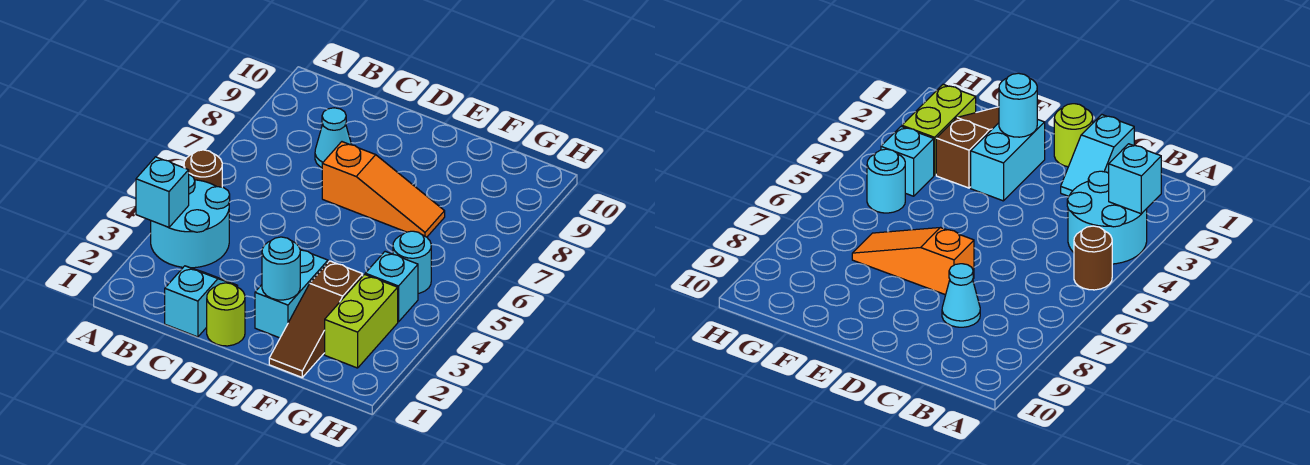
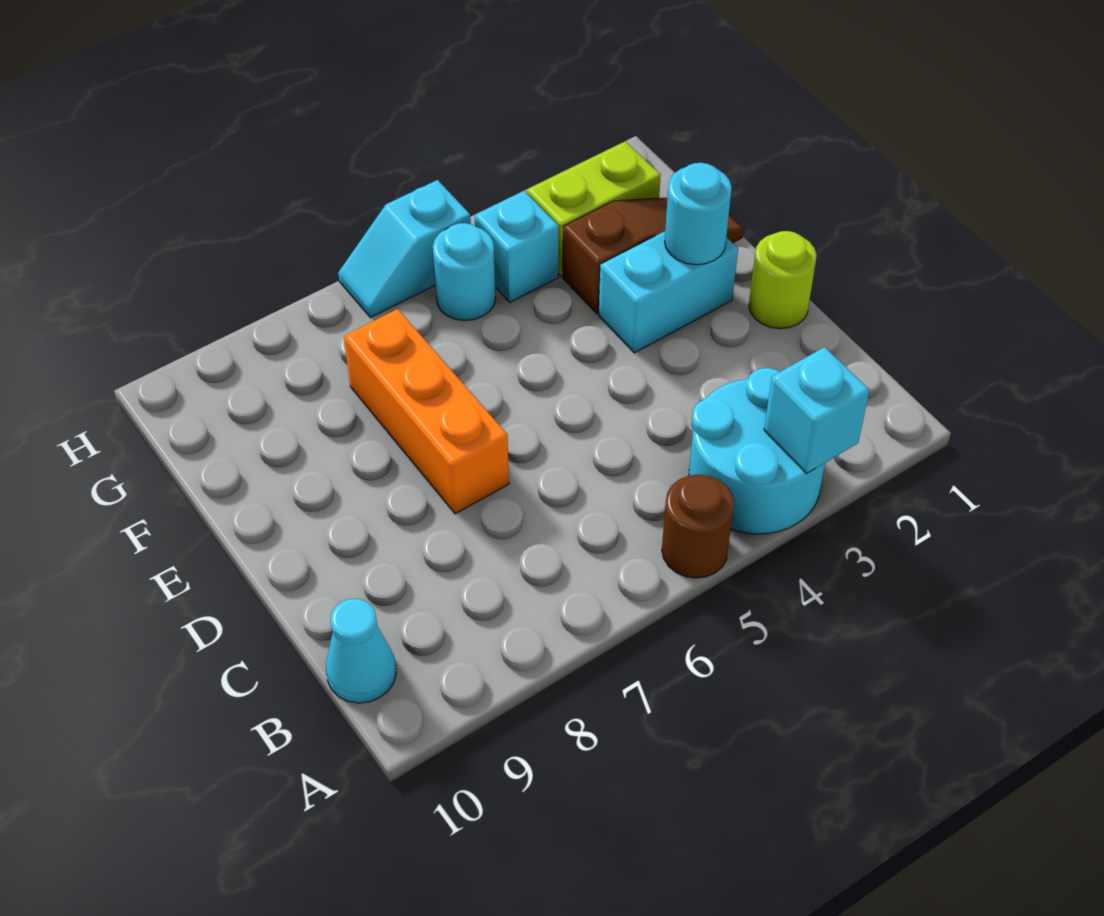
cyan slope C1:C2 level 1 top 1 -> cyan slope H5:H6 level 1 top 5
cyan cone C8 level 1 -> cyan cone B10 level 1
orange slope D7:F7 level 1 top D -> orange brick D7:F7 level 1

